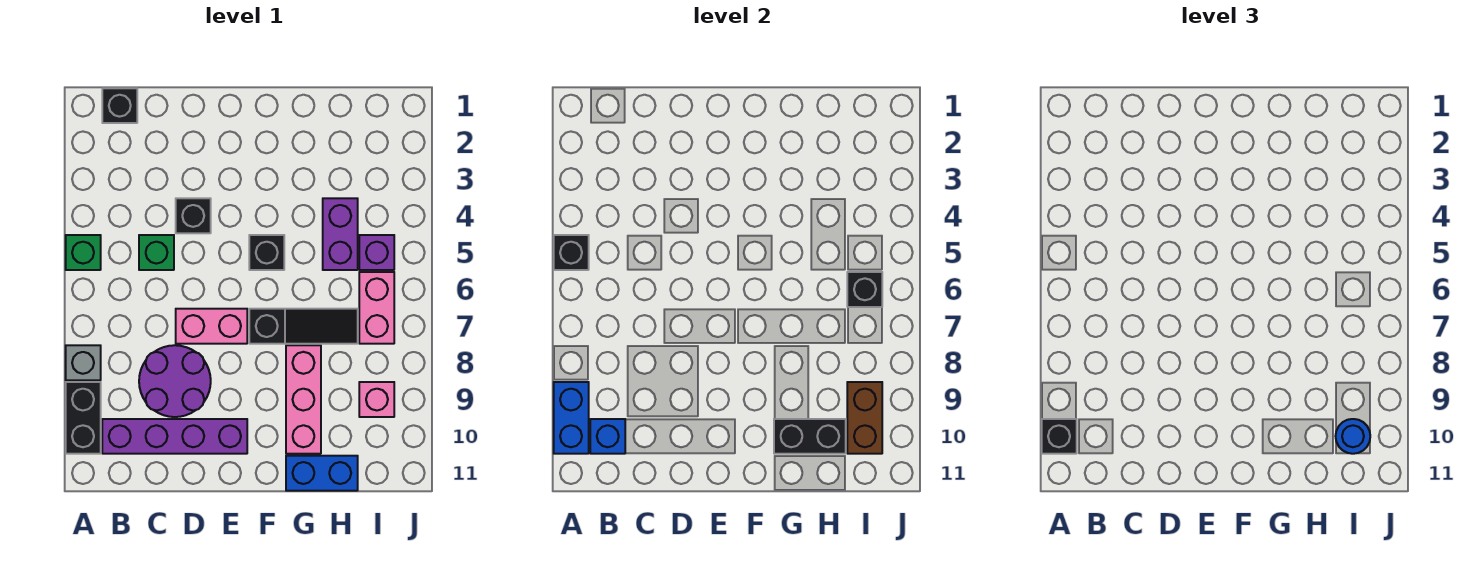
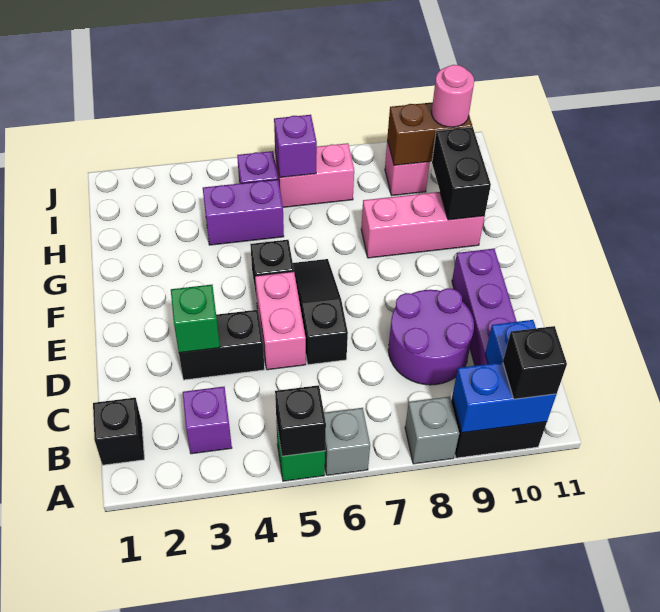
none -> grey brick A6 level 1
none -> purple brick B3 level 1
green brick C5 level 1 -> green brick D3 level 2
black brick D4 level 1 -> black brick D3:D4 level 1
pink brick D7:E7 level 1 -> pink brick D5:E5 level 1
black slope F7:H7 level 1 top F -> black slope D6:F6 level 1 top D
blue brick G11:H11 level 1 -> none
black brick I6 level 2 -> purple brick I6 level 2
blue round brick I10 level 3 -> pink round brick I10 level 3

